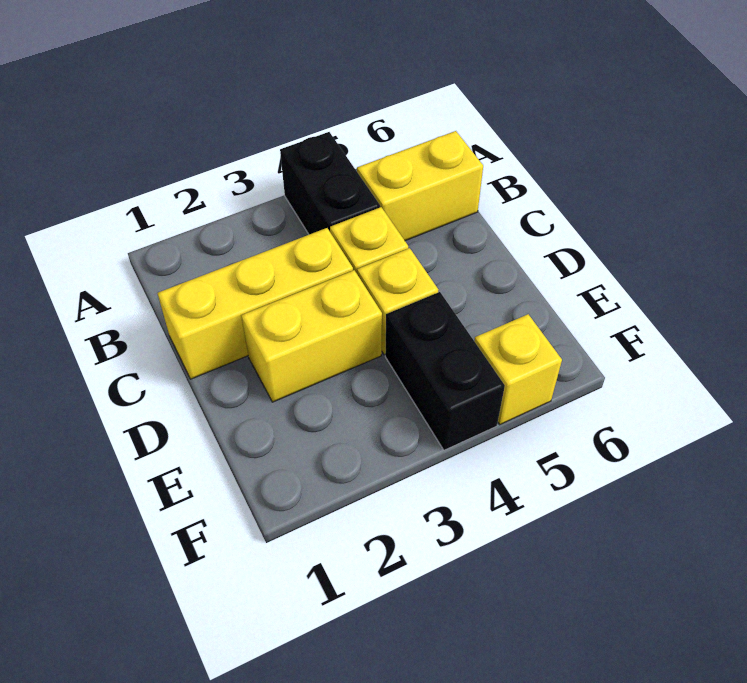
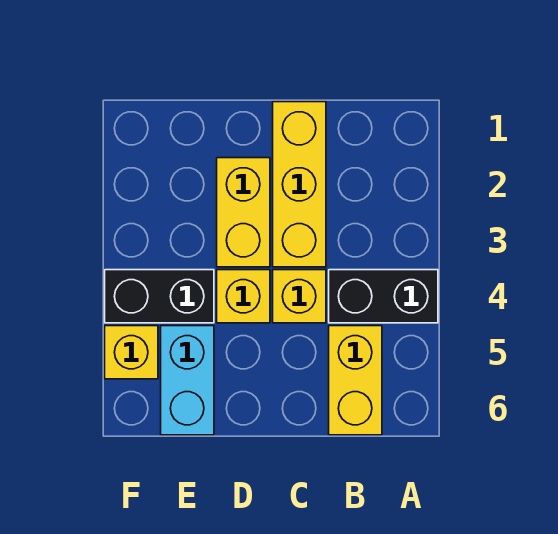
none -> cyan brick E5:E6 level 1

